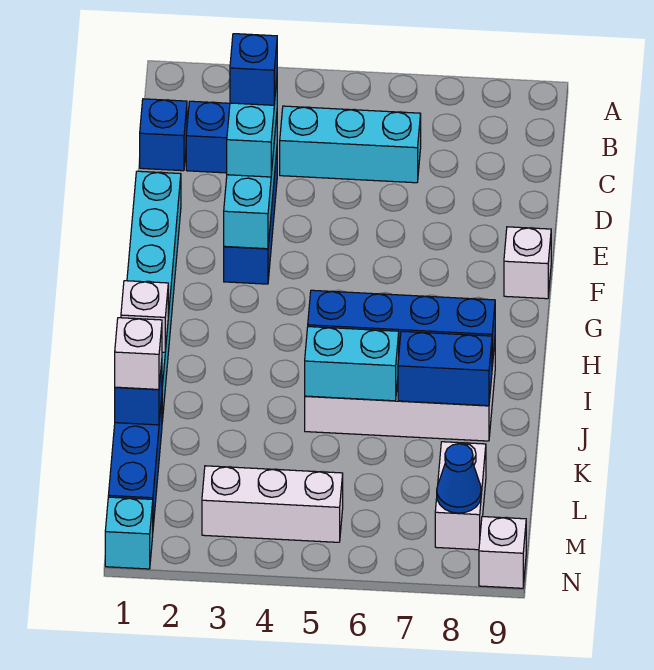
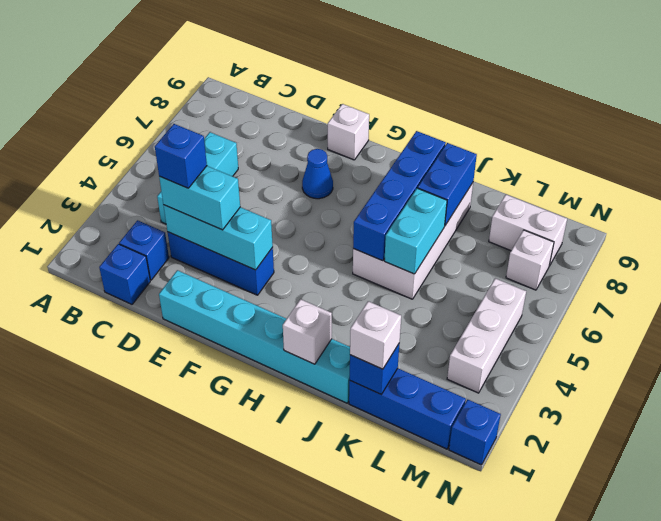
blue cone M8 level 2 -> blue cone F7 level 1
cyan brick N1 level 1 -> blue brick N1 level 1
white brick N9 level 1 -> white brick M7 level 1

